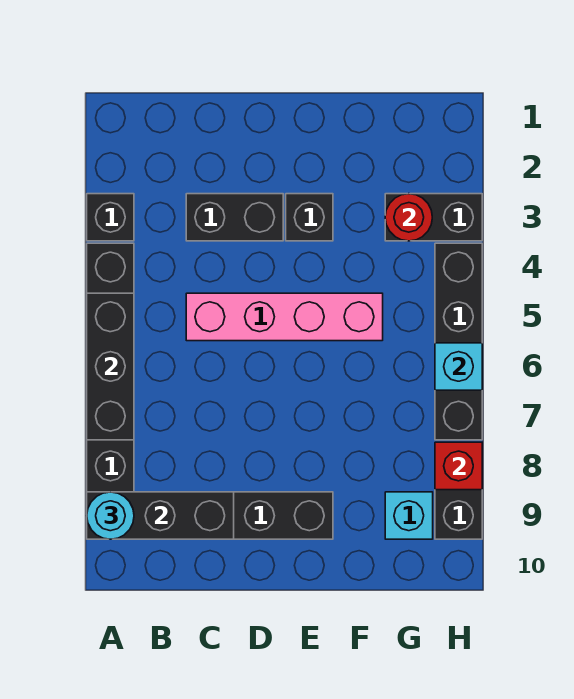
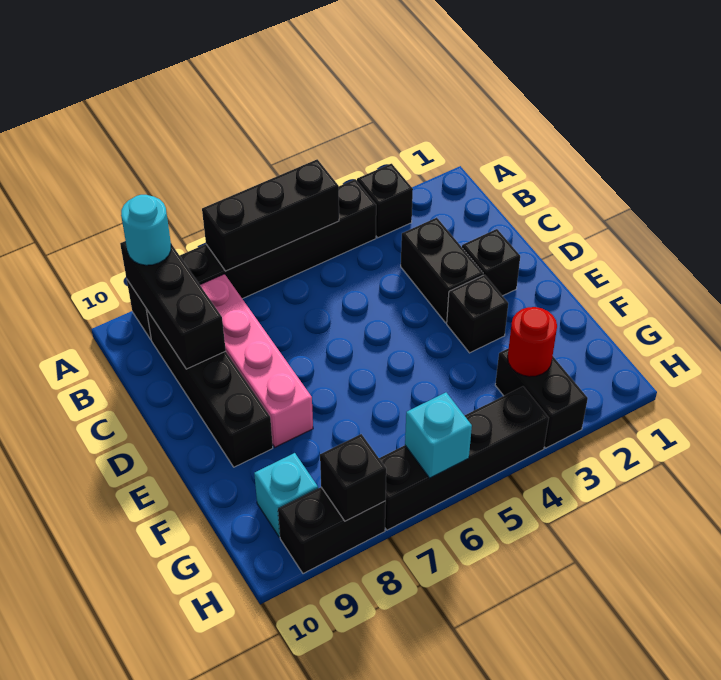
pink brick C5:F5 level 1 -> pink brick B8:E8 level 1
none -> black brick D2 level 1
red brick H8 level 2 -> black brick H8 level 2

